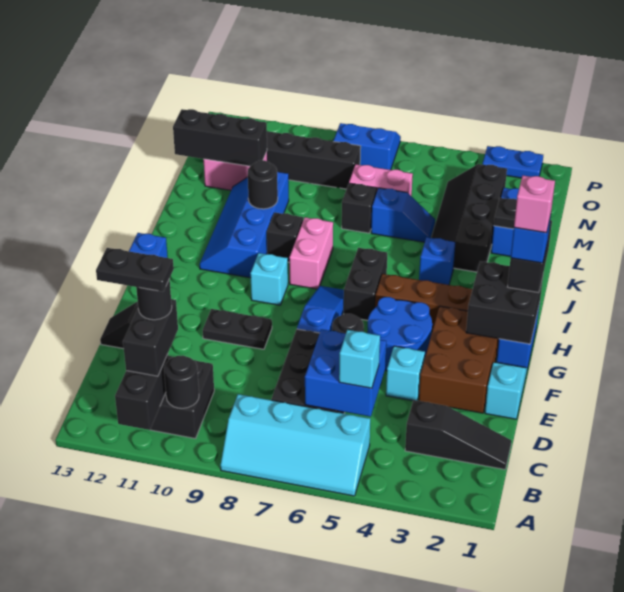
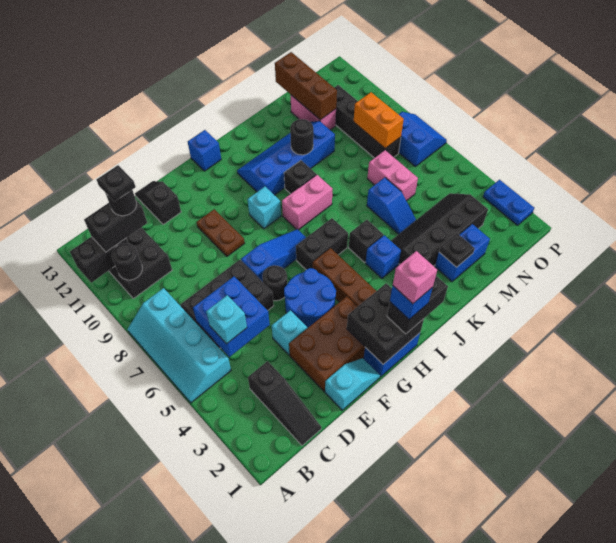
black plate C11:C12 level 5 -> black plate C11 level 5
black plate F9:F10 level 1 -> brown plate F9:F10 level 1
black brick L7 level 1 -> black brick J5 level 1
black brick M11:M13 level 2 -> brown brick M11:M13 level 2
none -> orange brick N8:N9 level 2

